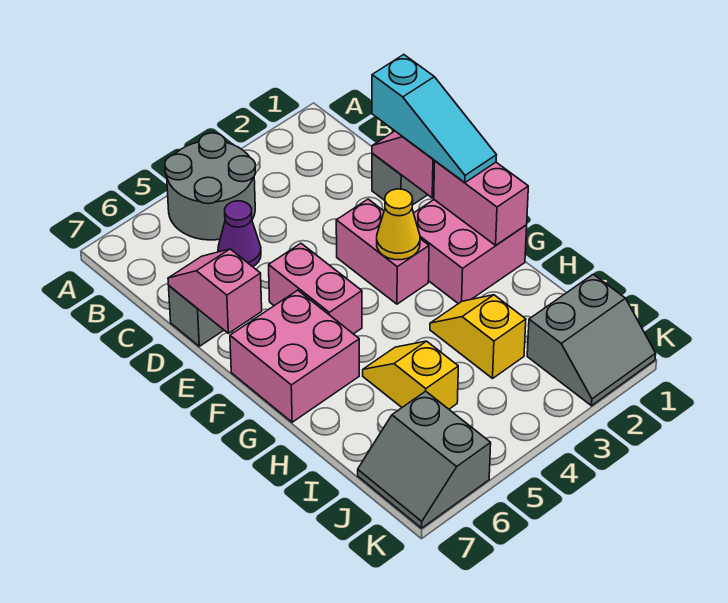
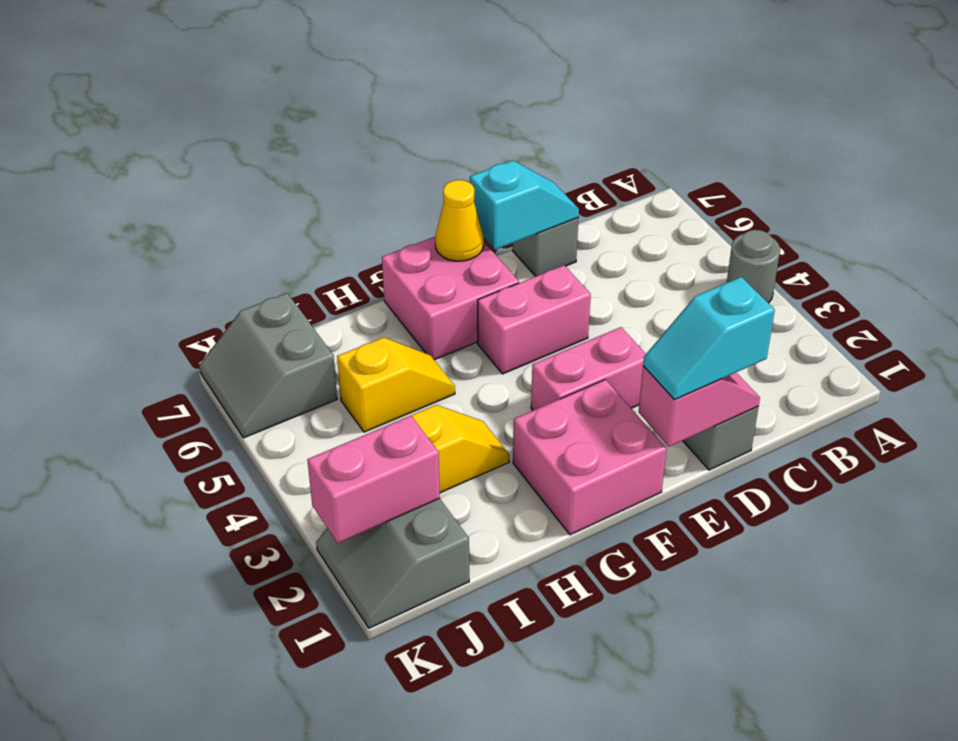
grey round brick A4:B5 level 1 -> grey round brick A4 level 1
purple cone C5 level 1 -> none
cyan slope D1:F1 level 3 top D -> cyan slope D1:E1 level 3 top D
pink slope D7:E7 level 2 top E -> cyan slope D7:E7 level 2 top E
pink brick F1:G1 level 2 -> pink brick J2:K2 level 2
yellow cone F3 level 2 -> yellow cone F7 level 2
grey slope J6:K7 level 1 top 6 -> grey slope J6:K7 level 1 top J

